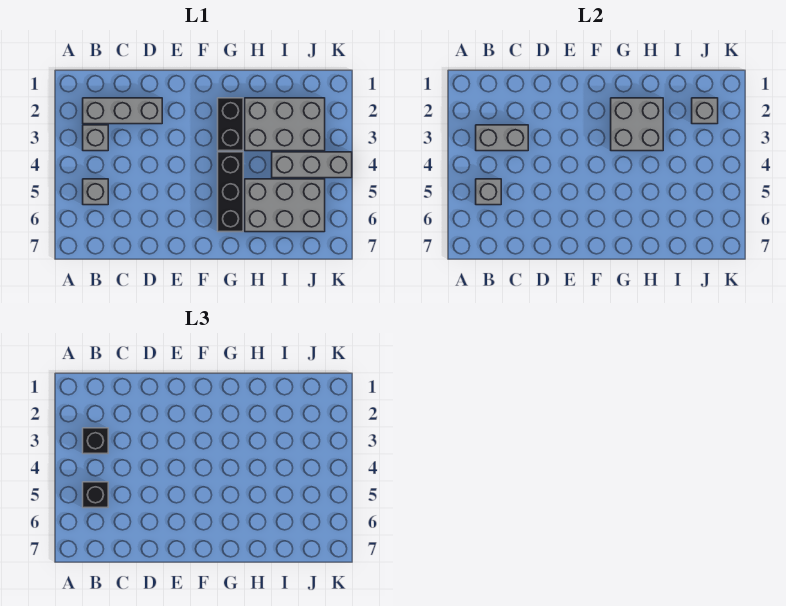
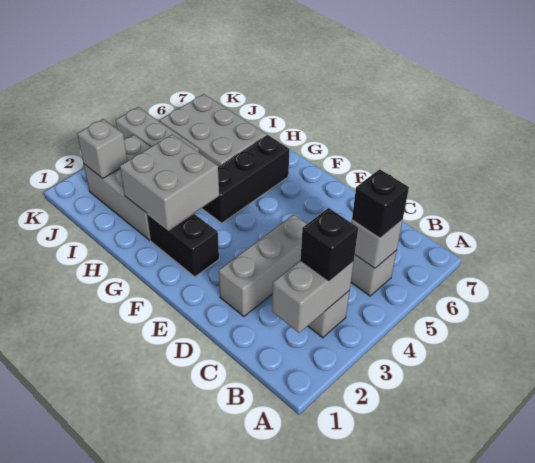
grey brick B2:D2 level 1 -> grey brick D2:D4 level 1
grey brick B3:C3 level 2 -> grey brick B2:B3 level 2
black brick G2:G3 level 1 -> black brick F2:G2 level 1

